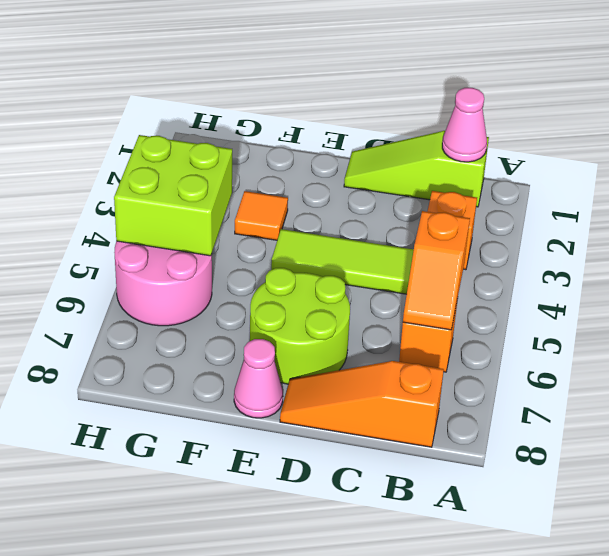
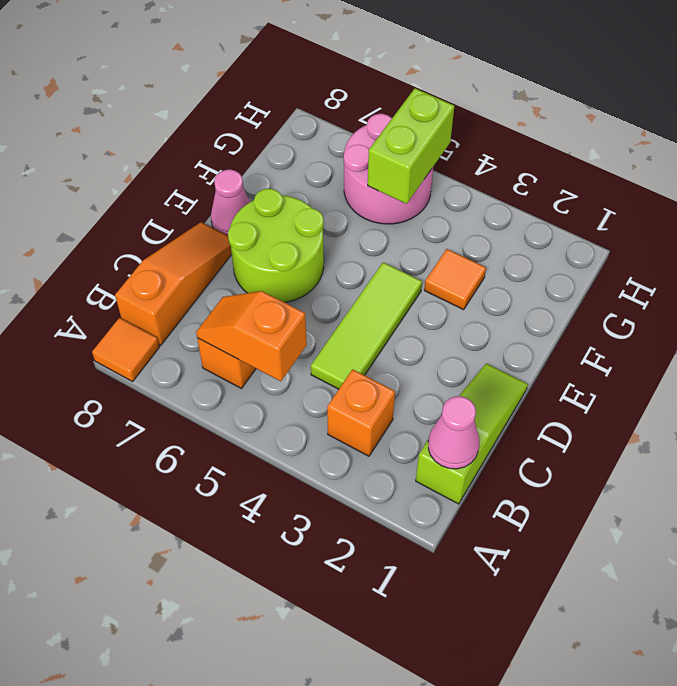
none -> orange tile A8 level 1
lime brick G4:H5 level 2 -> lime brick G5:H5 level 2

